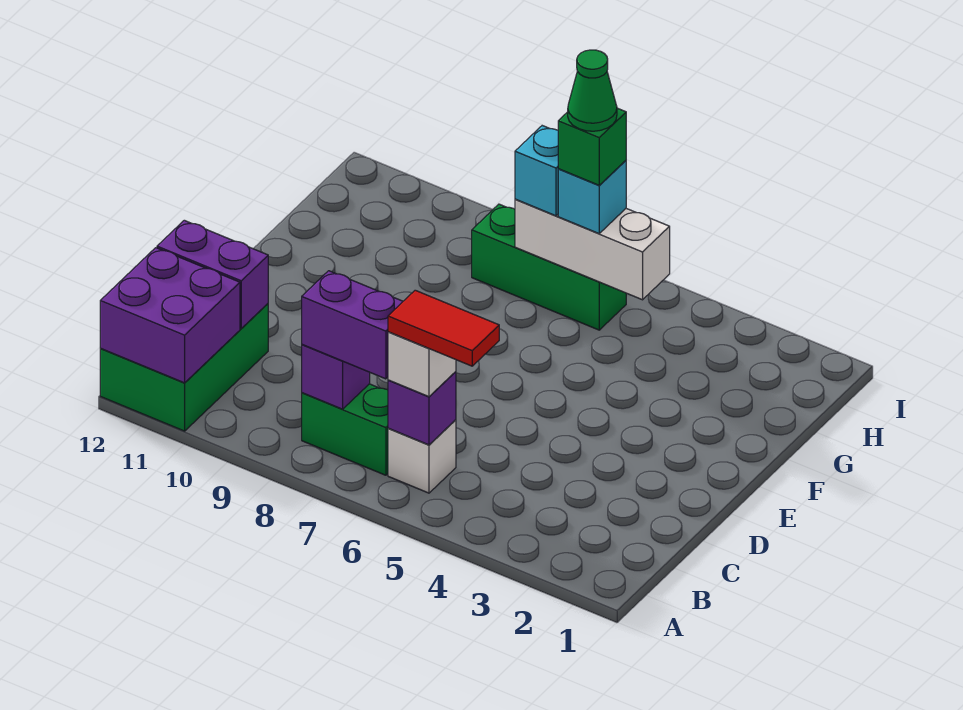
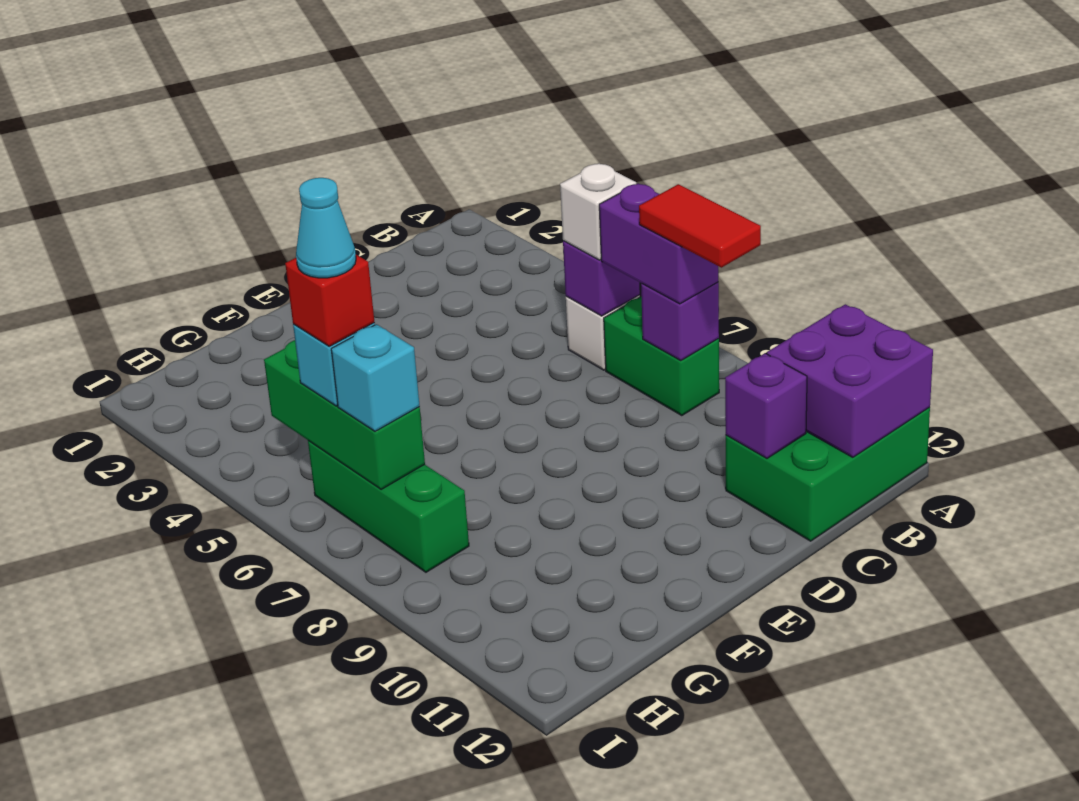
red tile B5:B6 level 4 -> red tile B8:B9 level 4
purple brick C11:C12 level 2 -> purple brick C11 level 2
white brick H5:H7 level 2 -> green brick H5:H7 level 2
green brick H6 level 4 -> red brick H6 level 4
green cone H6 level 5 -> cyan cone H6 level 5

